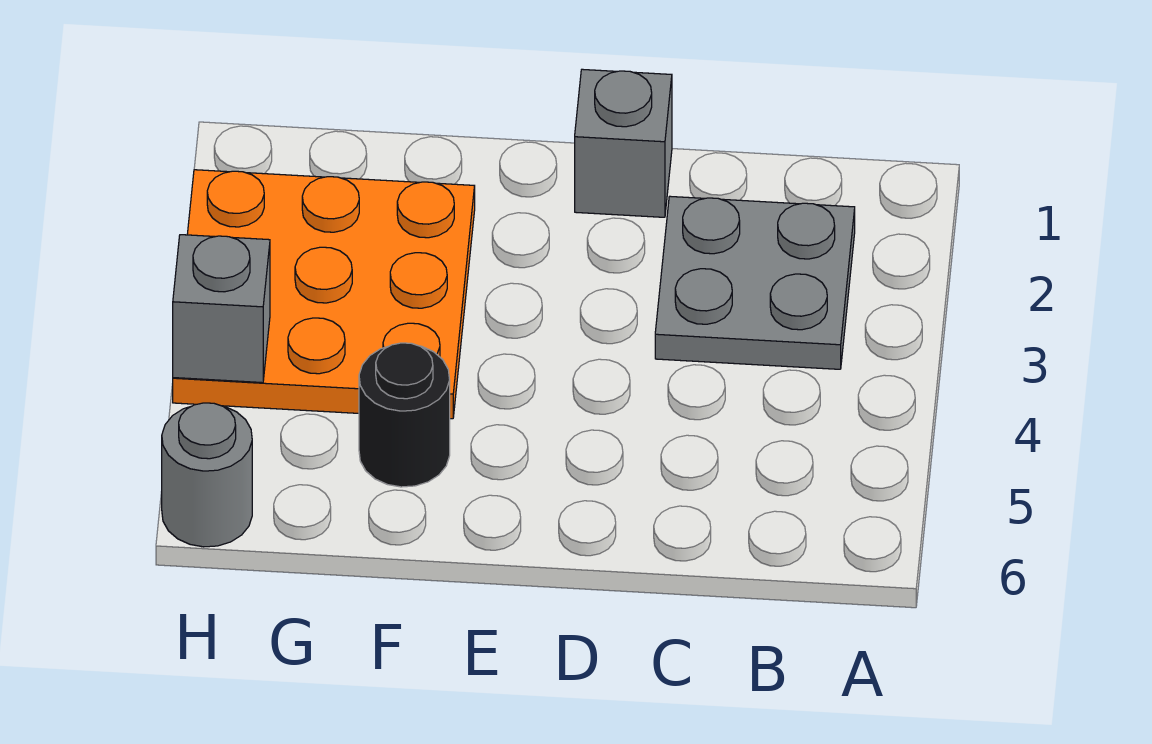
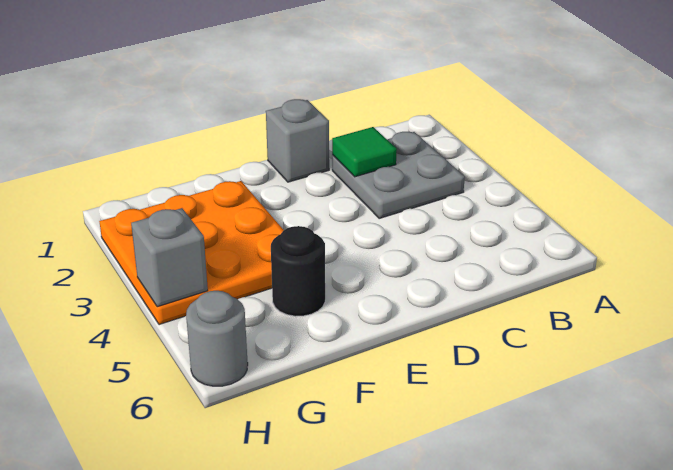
none -> green tile C2 level 2

